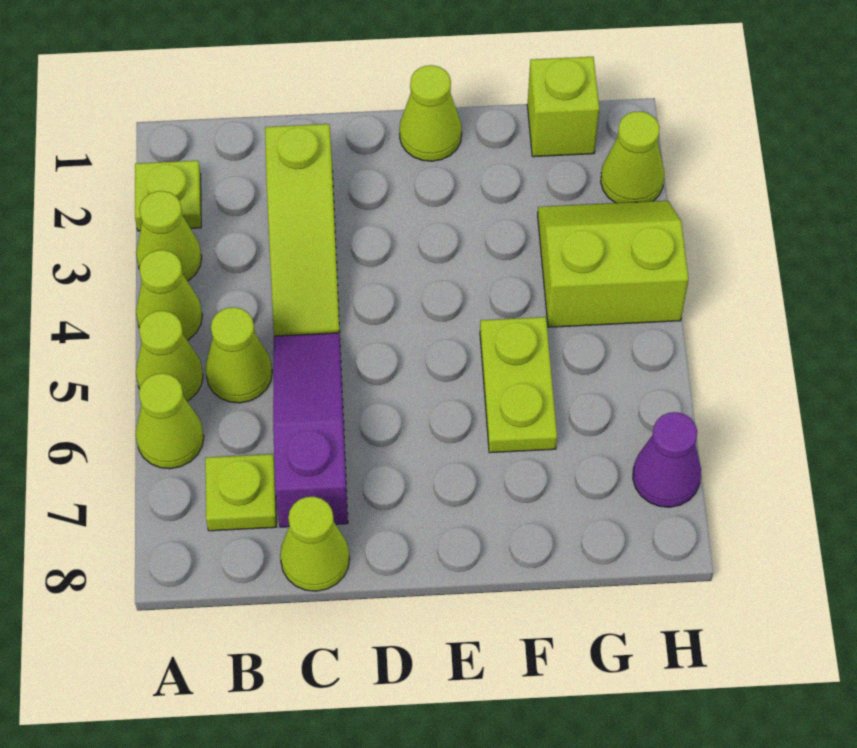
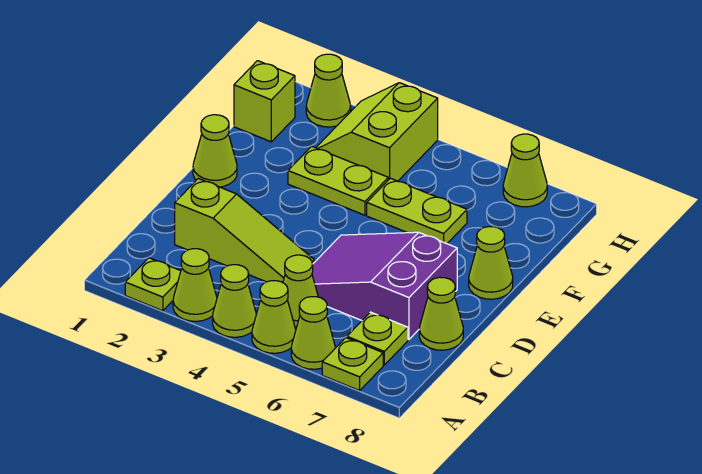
none -> lime plate A7 level 1
purple slope C5:C7 level 1 top 7 -> purple slope C5:D7 level 1 top 7
none -> lime cone E8 level 1
none -> lime plate F3:F4 level 1
purple cone H7 level 1 -> lime cone H7 level 1

